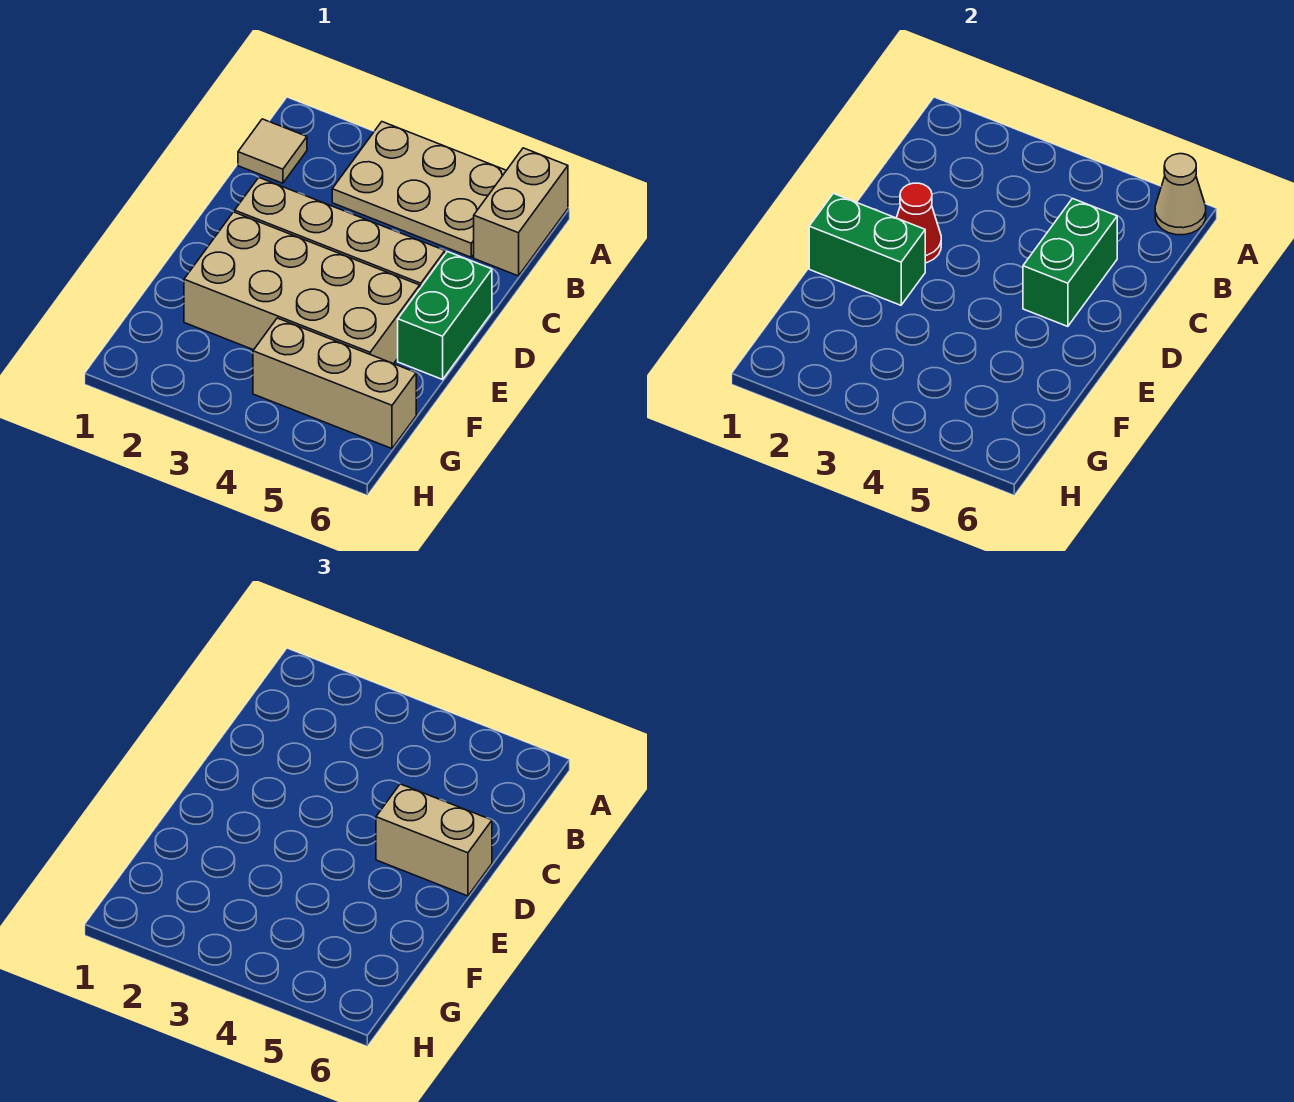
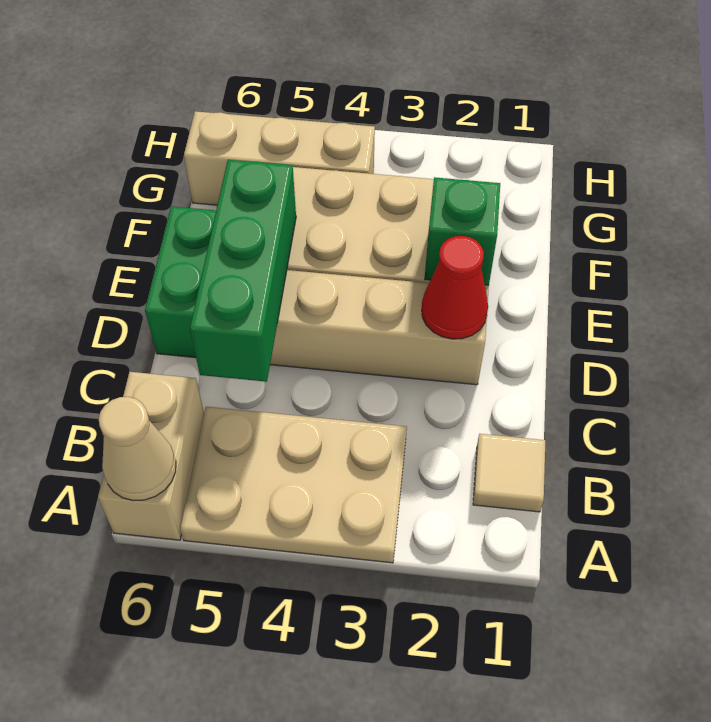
green brick C5:D5 level 2 -> green brick C5:E5 level 2
tan brick D5:D6 level 3 -> none
green brick E1:E2 level 2 -> green brick E2 level 2

